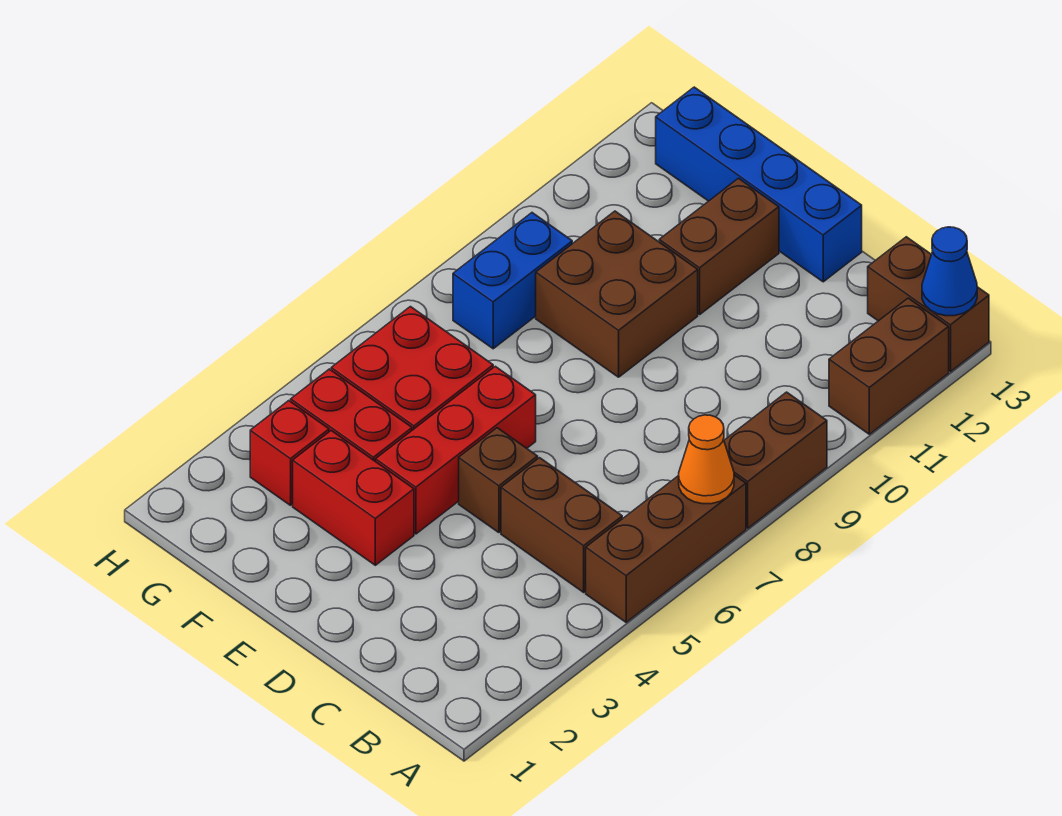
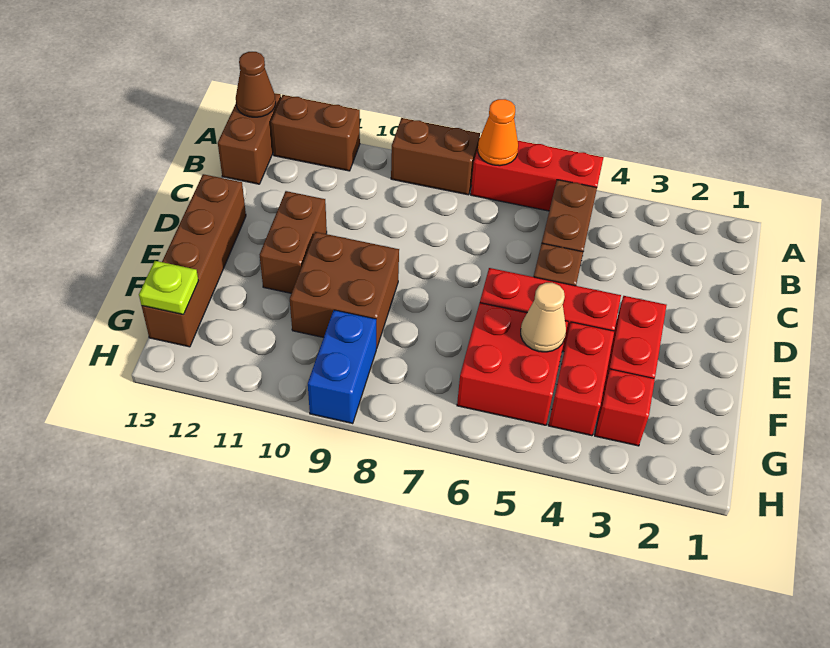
brown brick A5:A7 level 1 -> red brick A5:A7 level 1
blue cone A13 level 2 -> brown cone A13 level 2
blue brick D13:G13 level 1 -> brown brick D13:G13 level 1
brown brick E11:E12 level 1 -> brown brick D11:E11 level 1
none -> tan cone F5 level 2
blue brick G8:G9 level 1 -> blue brick G9:H9 level 1
none -> lime plate G13 level 2

